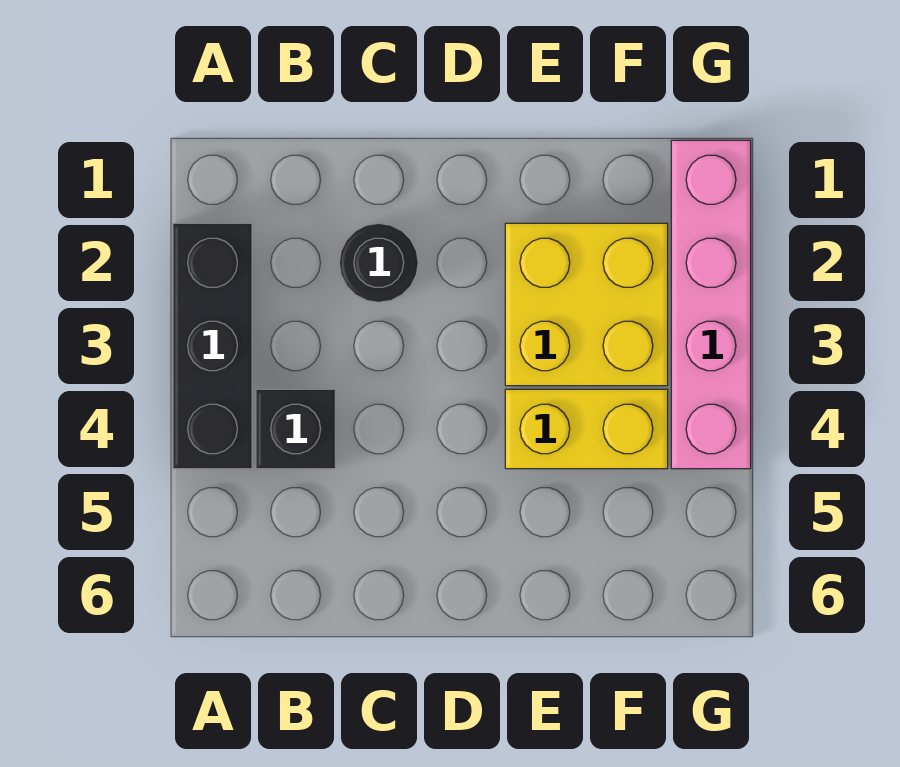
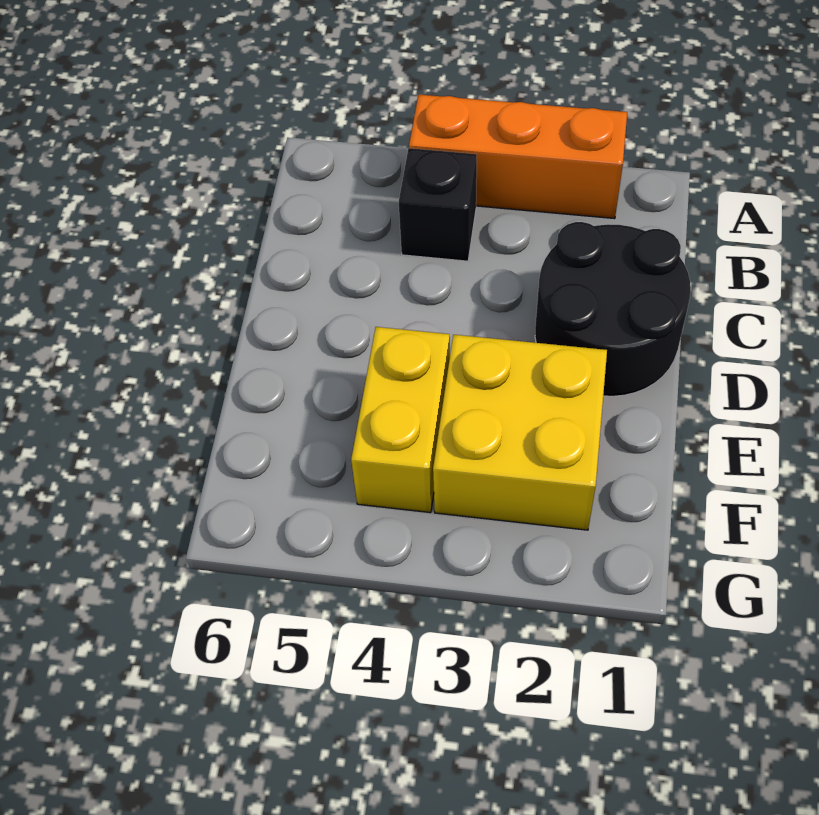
black brick A2:A4 level 1 -> orange brick A2:A4 level 1
black round brick C2 level 1 -> black round brick C1:D2 level 1
pink brick G1:G4 level 1 -> none

